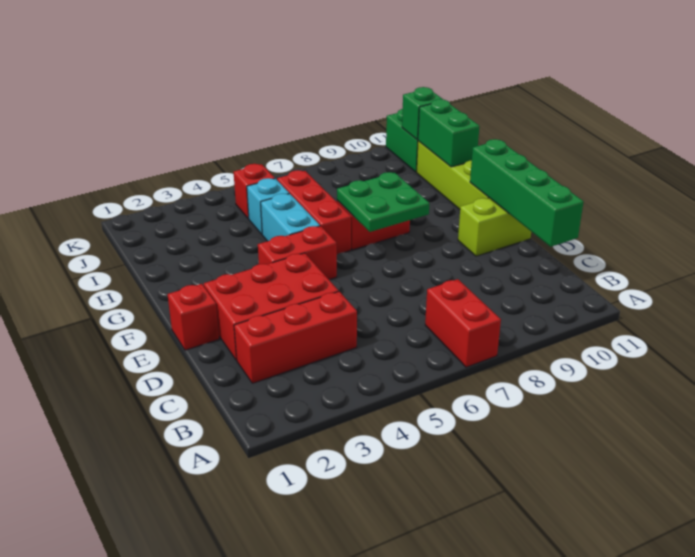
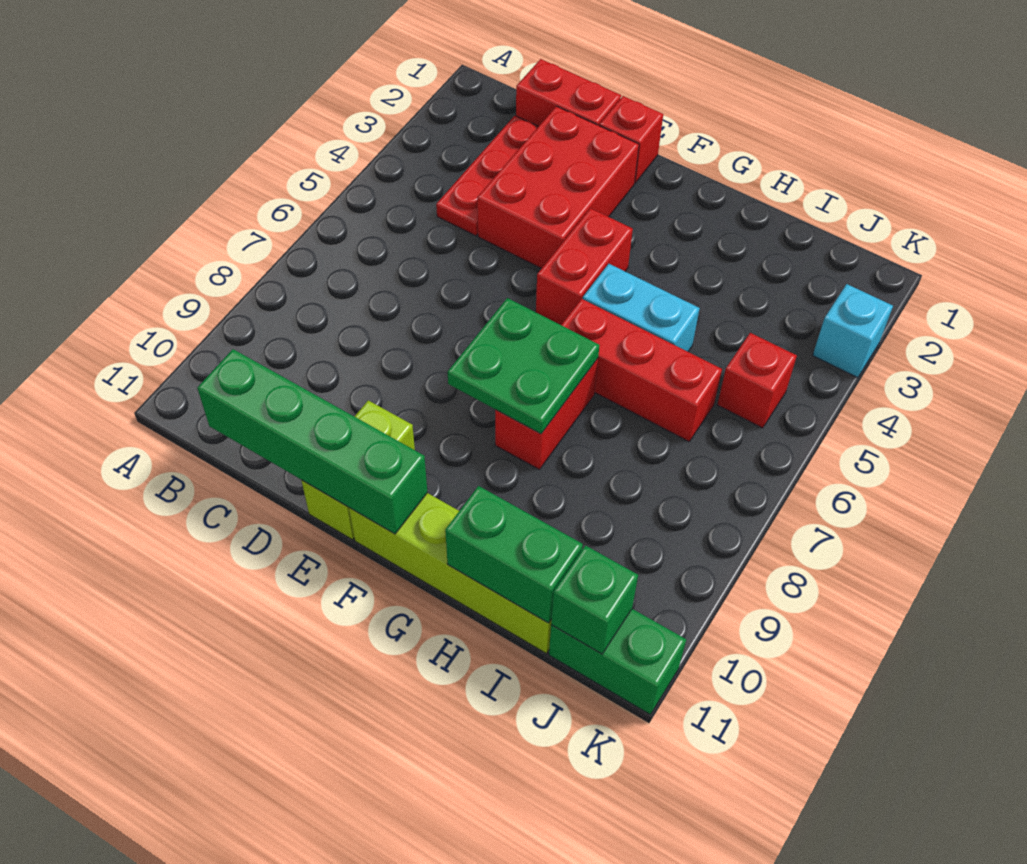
red brick A7:B7 level 1 -> red brick C1:D1 level 1
red brick C2:C4 level 1 -> red plate C2:C4 level 1
cyan brick I5 level 1 -> cyan brick K3 level 1

